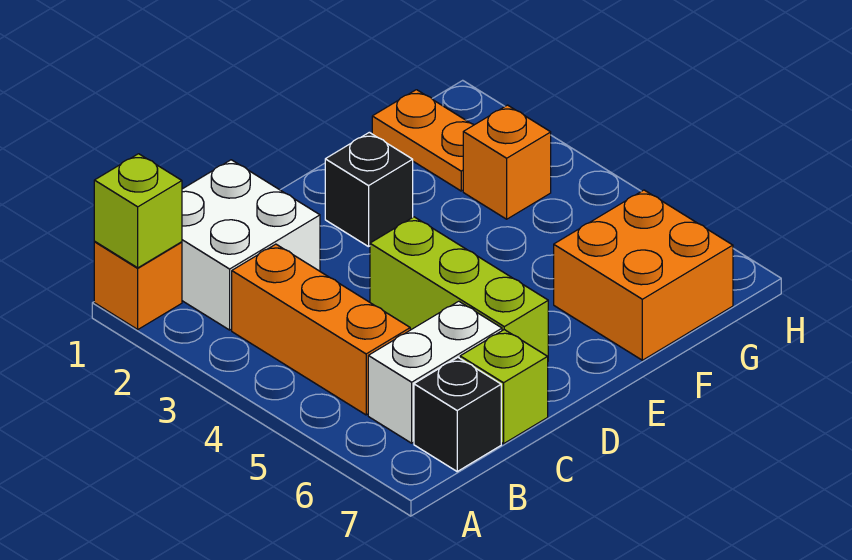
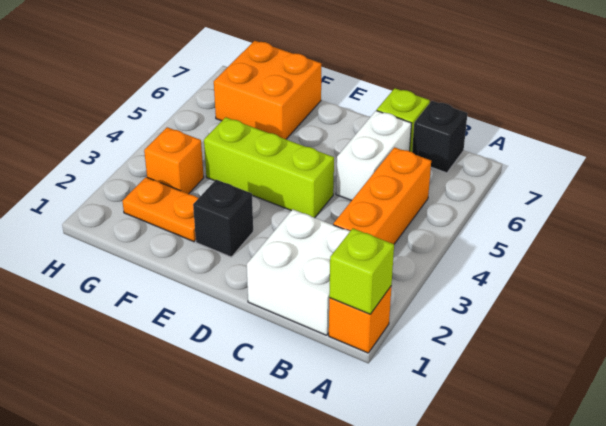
white brick B6:C6 level 1 -> white brick C5:C6 level 1
lime brick D4:D6 level 1 -> lime brick D4:F4 level 1
orange plate G1:G2 level 1 -> orange plate F2:G2 level 1

